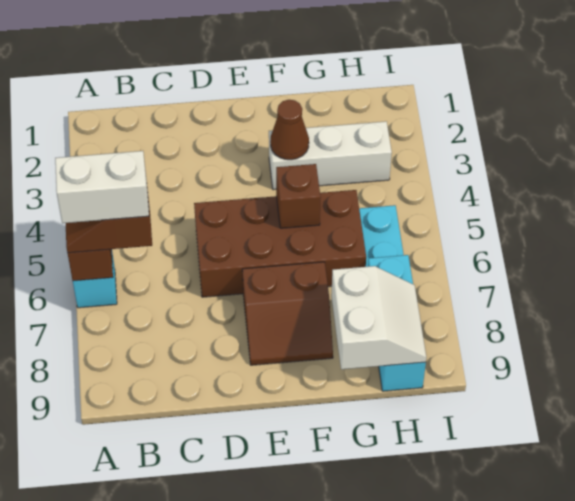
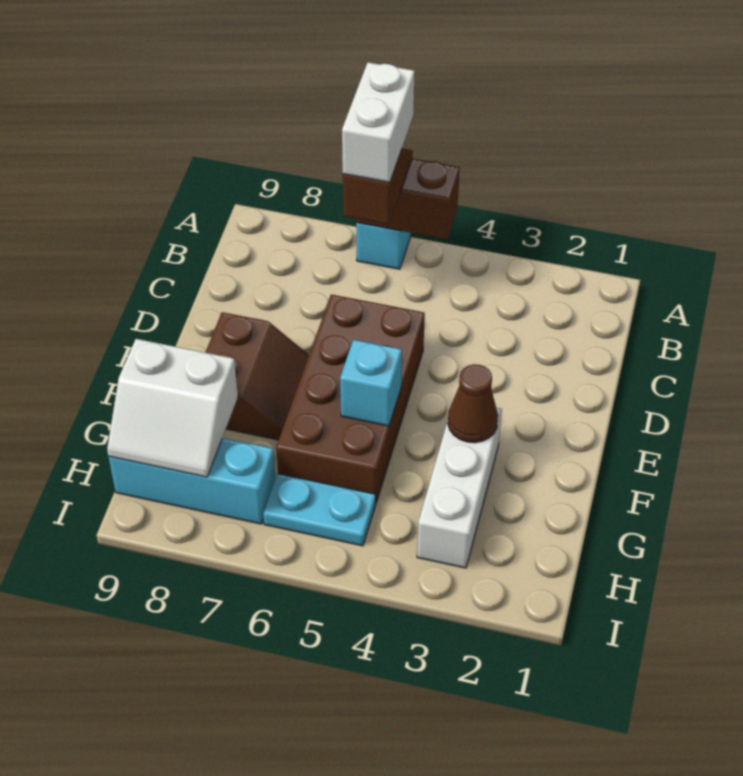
brown slope E7:F8 level 1 top 7 -> brown slope E7:F8 level 1 top 8
brown brick F5 level 2 -> cyan brick F5 level 2

